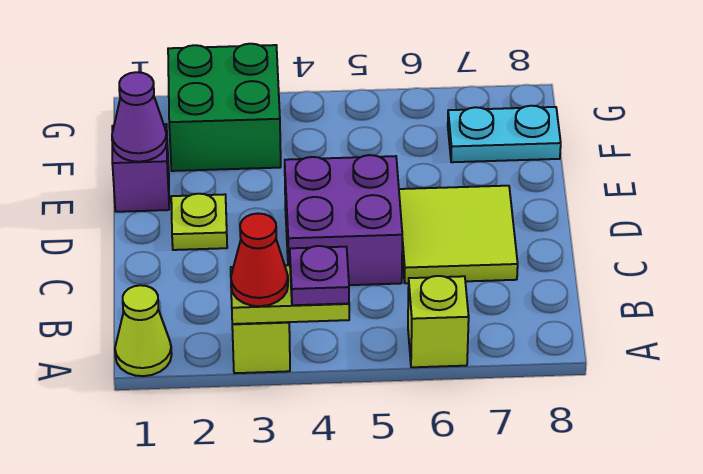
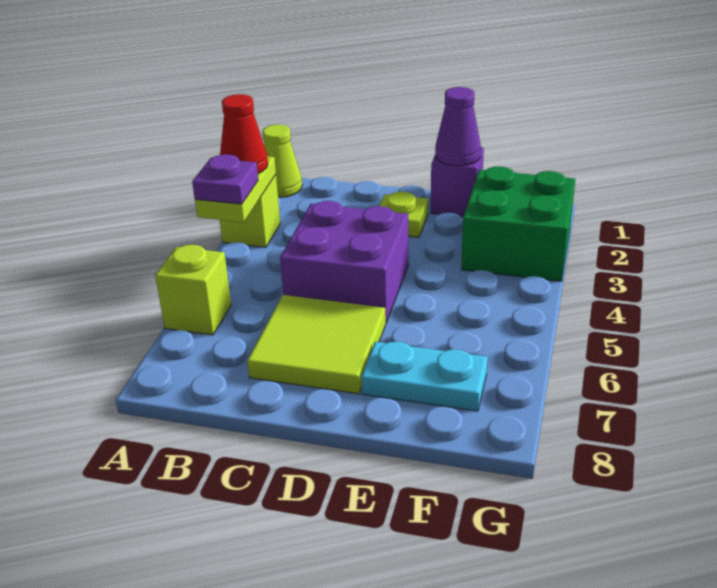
cyan plate F7:F8 level 1 -> cyan plate E7:F7 level 1

